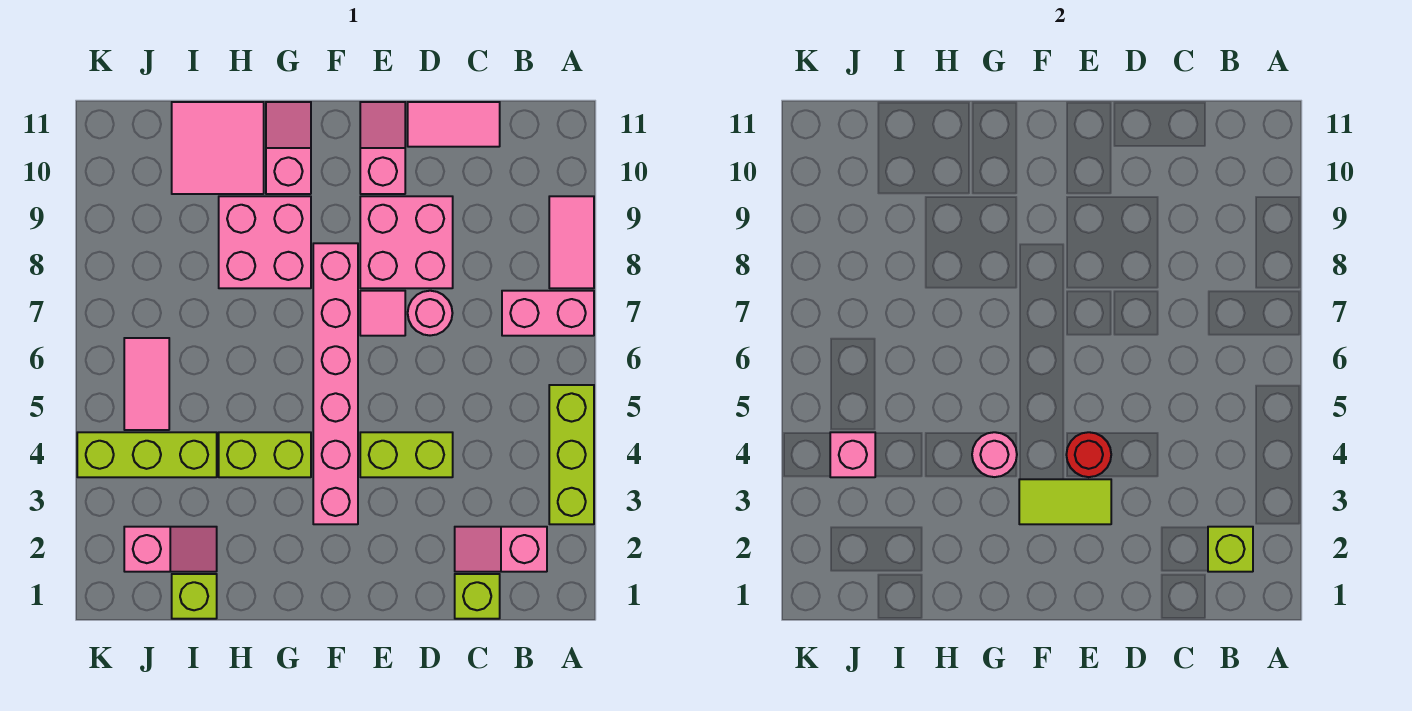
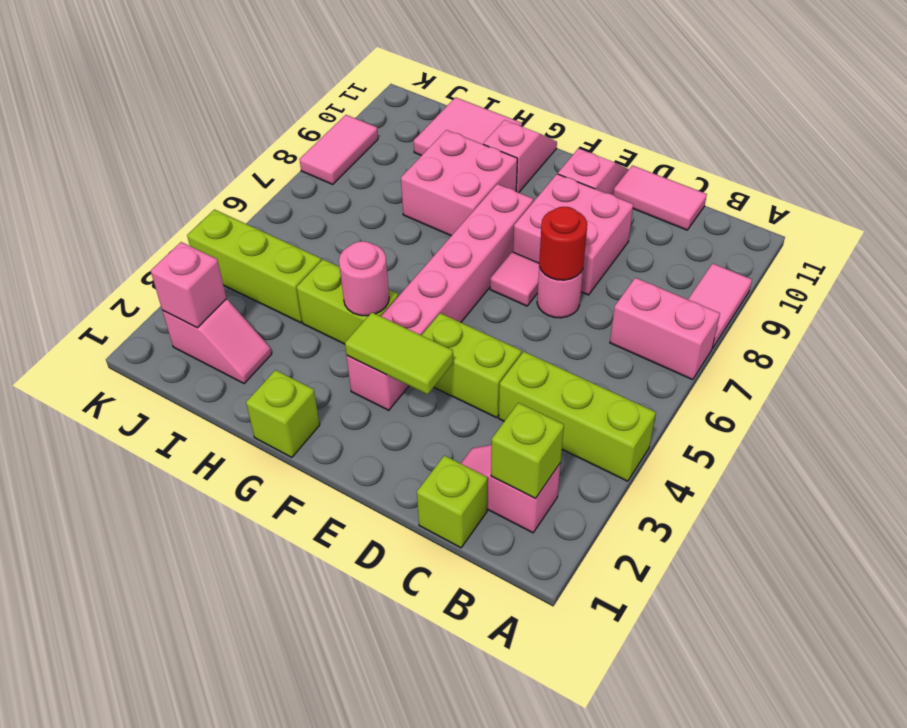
lime brick A3:A5 level 1 -> lime brick A4:C4 level 1
red round brick E4 level 2 -> red round brick D7 level 2
lime brick I1 level 1 -> lime brick G1 level 1
pink brick J4 level 2 -> pink brick J2 level 2
pink tile J5:J6 level 1 -> pink tile K8:K9 level 1

